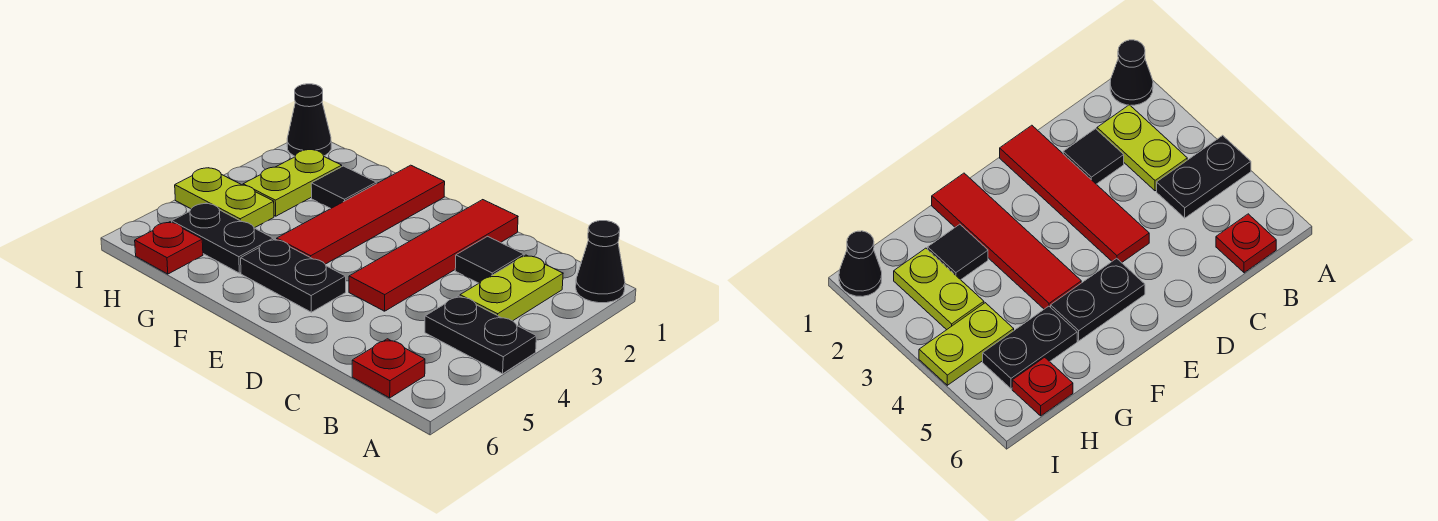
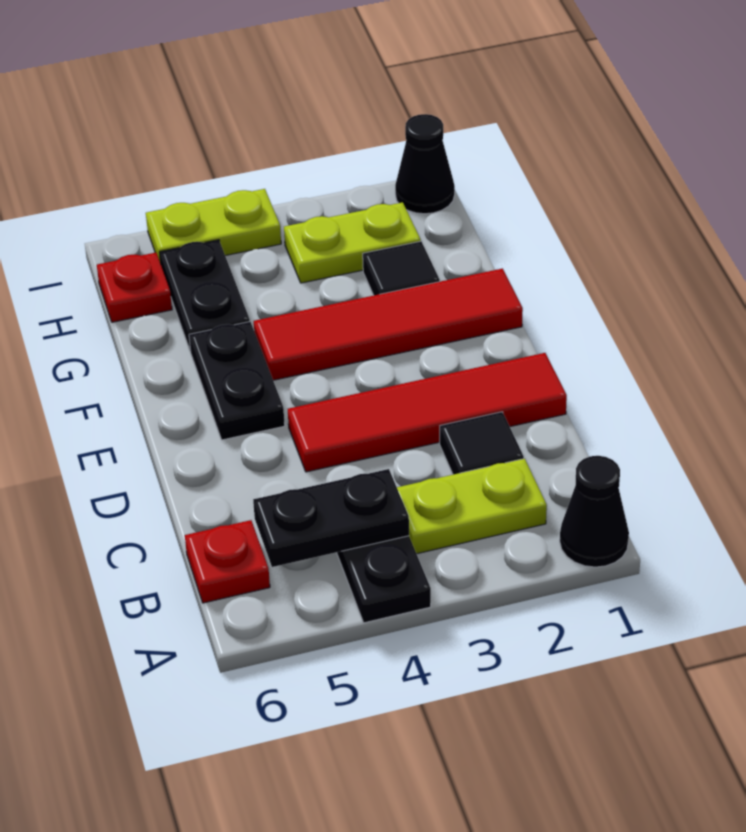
none -> black plate B4:B5 level 2
lime plate H4:I4 level 1 -> lime plate I4:I5 level 1

